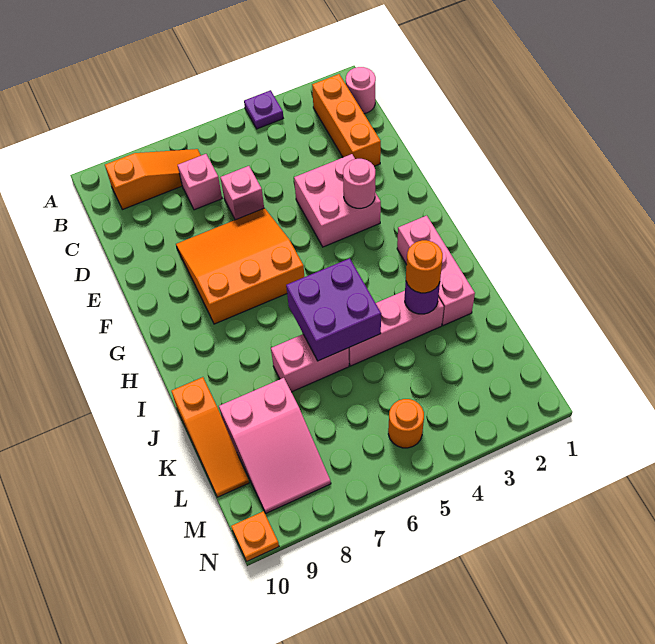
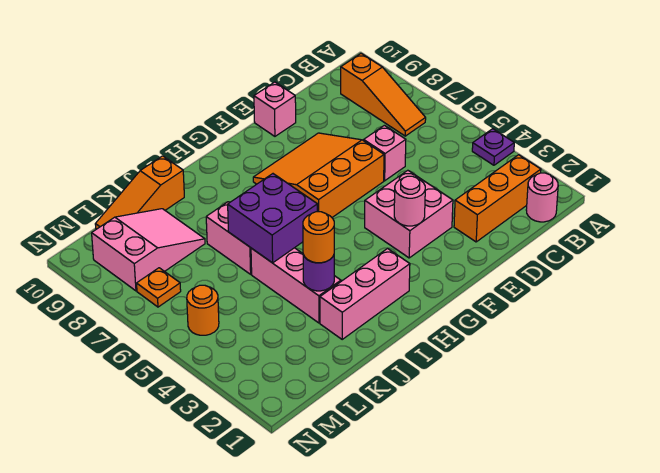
pink brick C7 level 1 -> pink brick E10 level 1
orange slope E6:G8 level 1 top G -> orange slope E6:G8 level 1 top 6
pink slope K8:M9 level 1 top K -> pink slope K8:M9 level 1 top M
orange plate N10 level 1 -> orange plate M7 level 1

